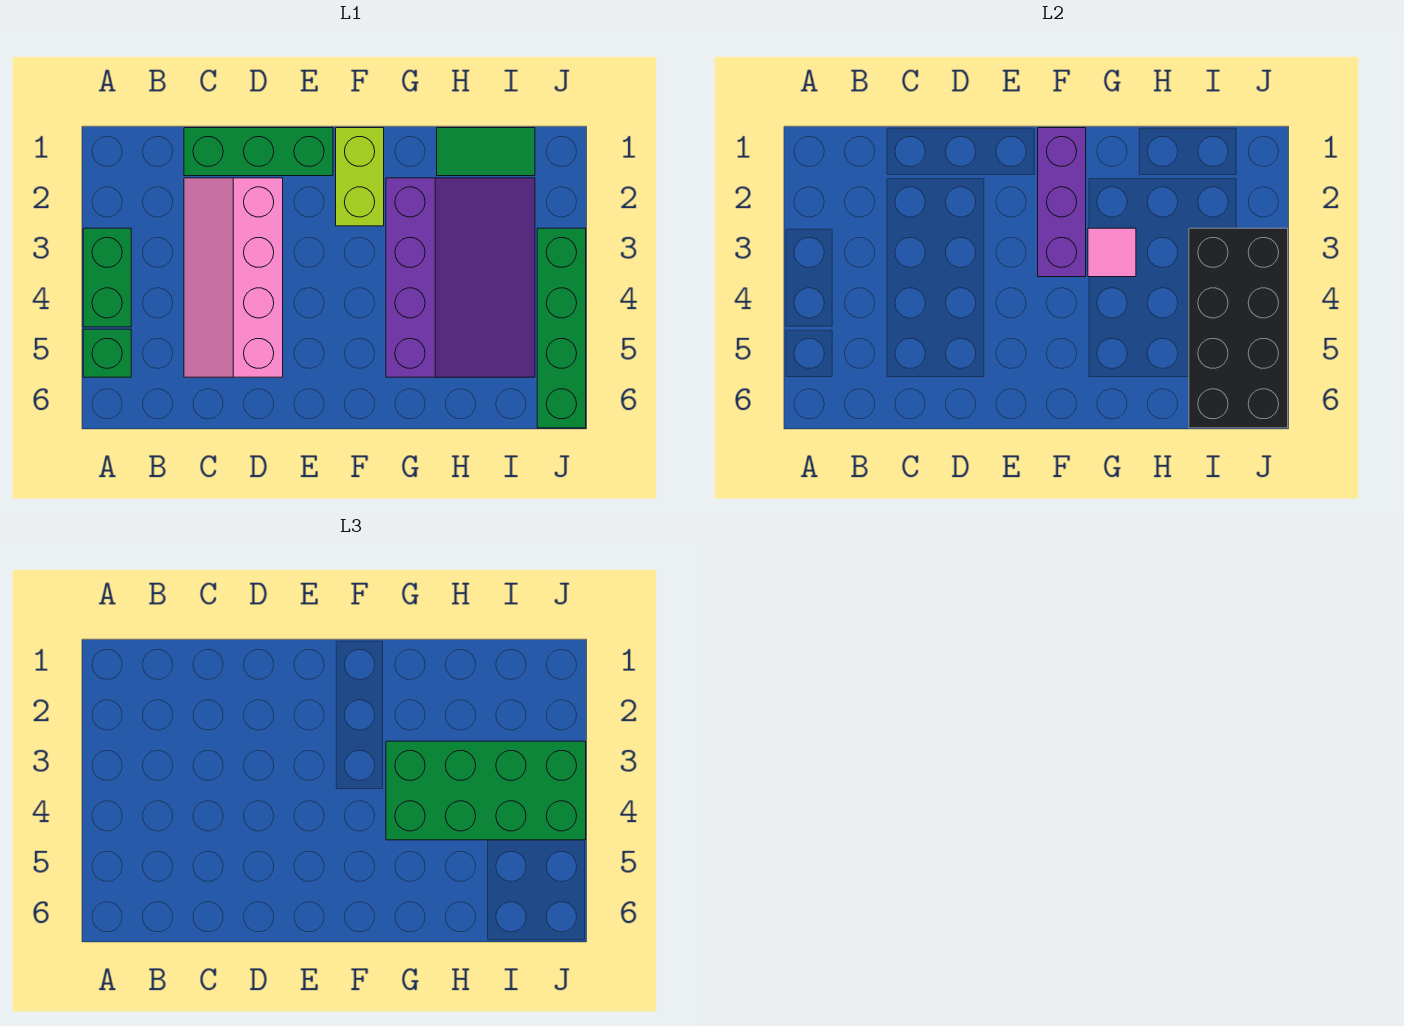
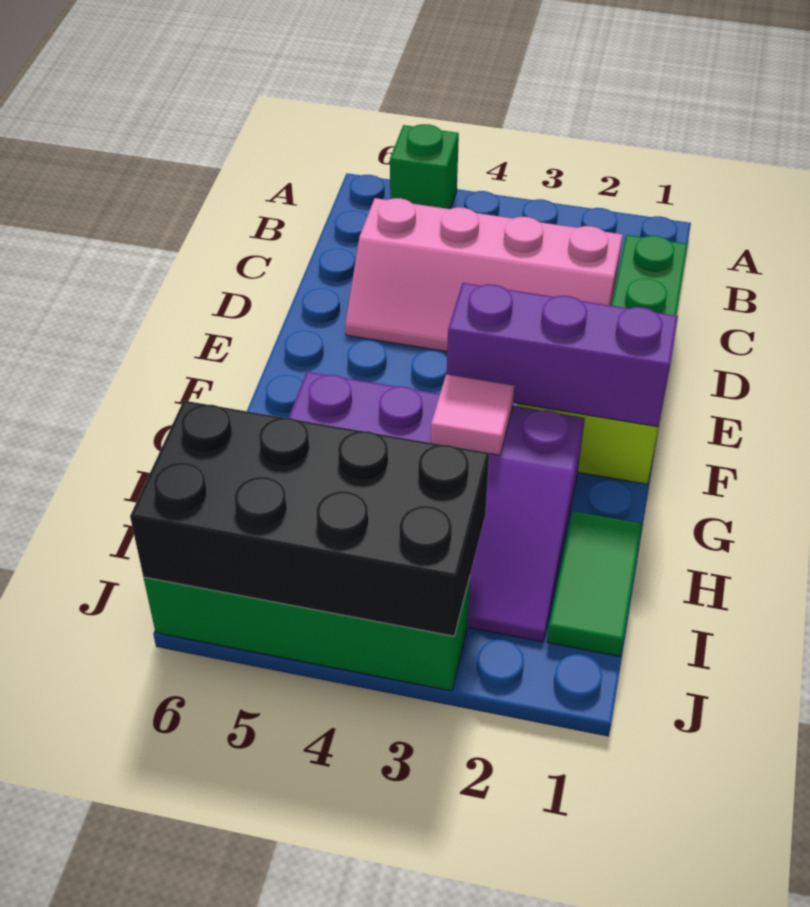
green brick A3:A4 level 1 -> none
pink slope C2:D5 level 1 top D -> pink slope C2:D5 level 1 top C
green brick G3:J4 level 3 -> none

